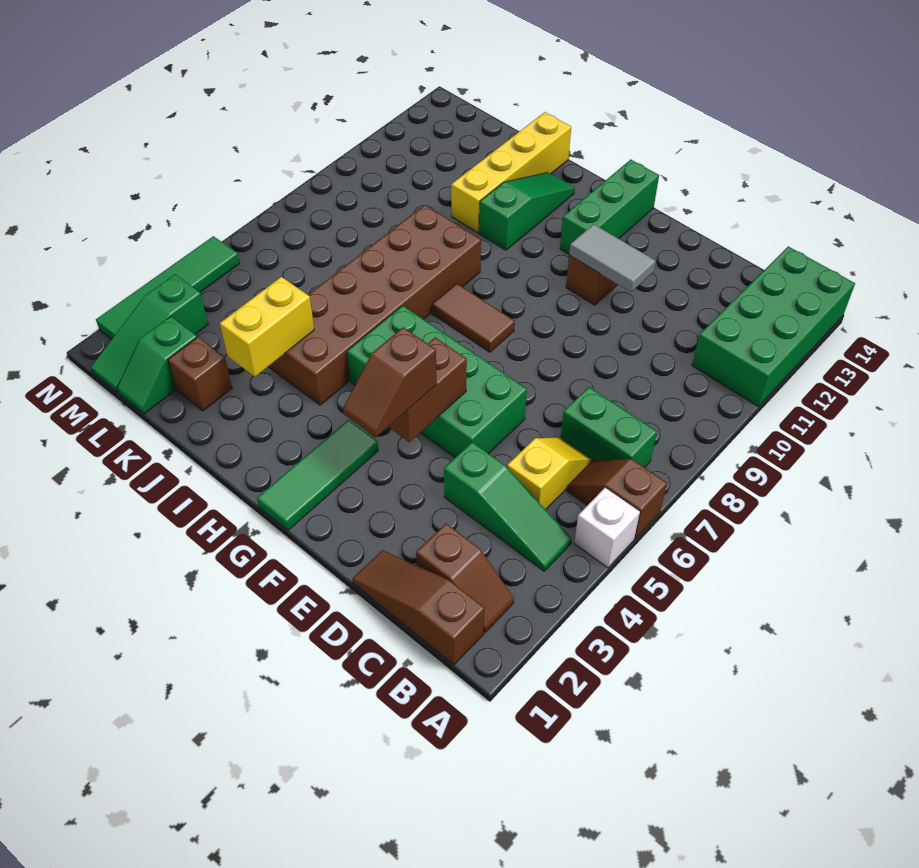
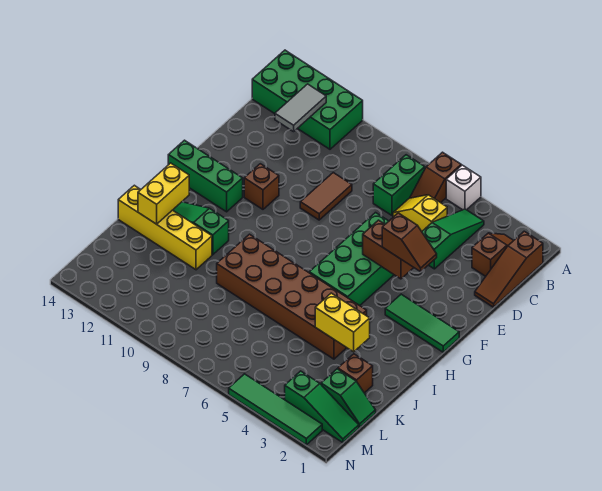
grey tile E11:F11 level 2 -> grey tile B12:C12 level 2
brown tile G8:H8 level 1 -> brown tile D9:E9 level 1
none -> yellow brick I13:J13 level 2

